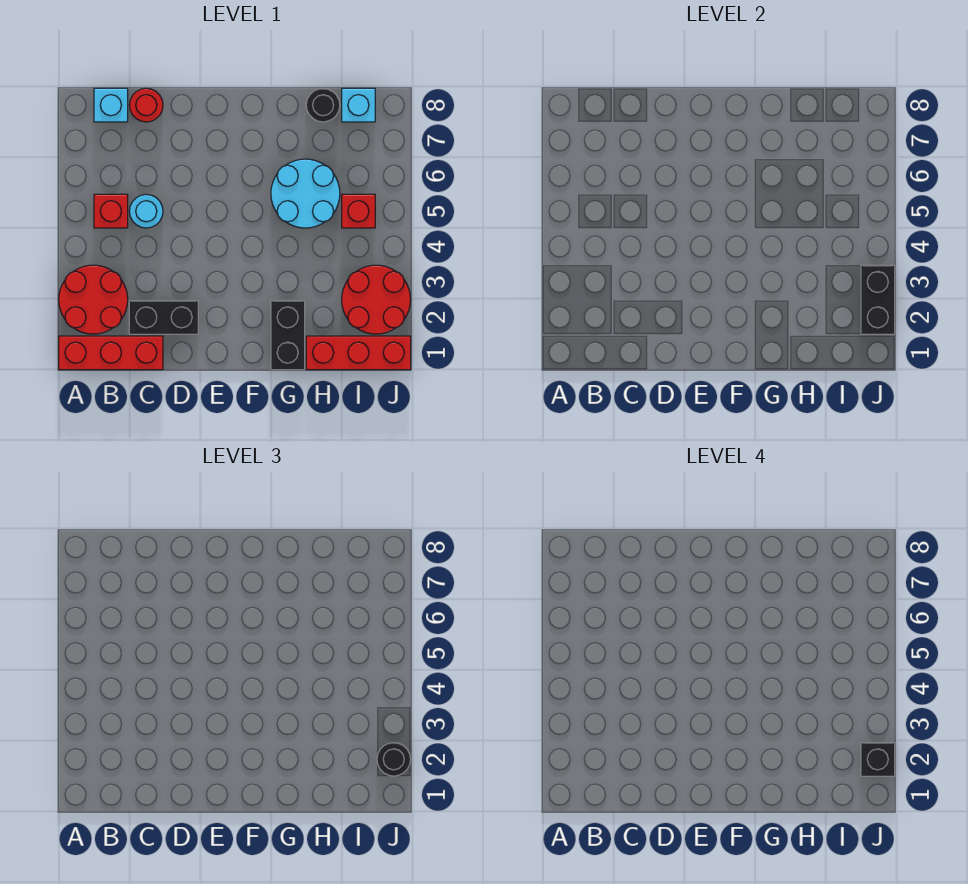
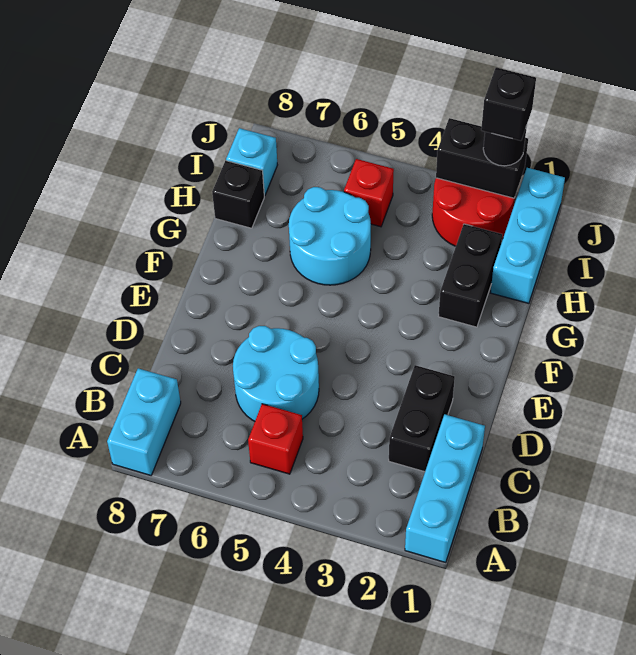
red brick A1:C1 level 1 -> cyan brick A1:C1 level 1
red round brick A2:B3 level 1 -> none
cyan brick B8 level 1 -> cyan brick A8:B8 level 1
cyan round brick C5 level 1 -> cyan round brick C5:D6 level 1
red round brick C8 level 1 -> none
black brick G1:G2 level 1 -> black brick G2:H2 level 1
red brick H1:J1 level 1 -> cyan brick H1:J1 level 1
black round brick H8 level 1 -> black brick H8 level 1

